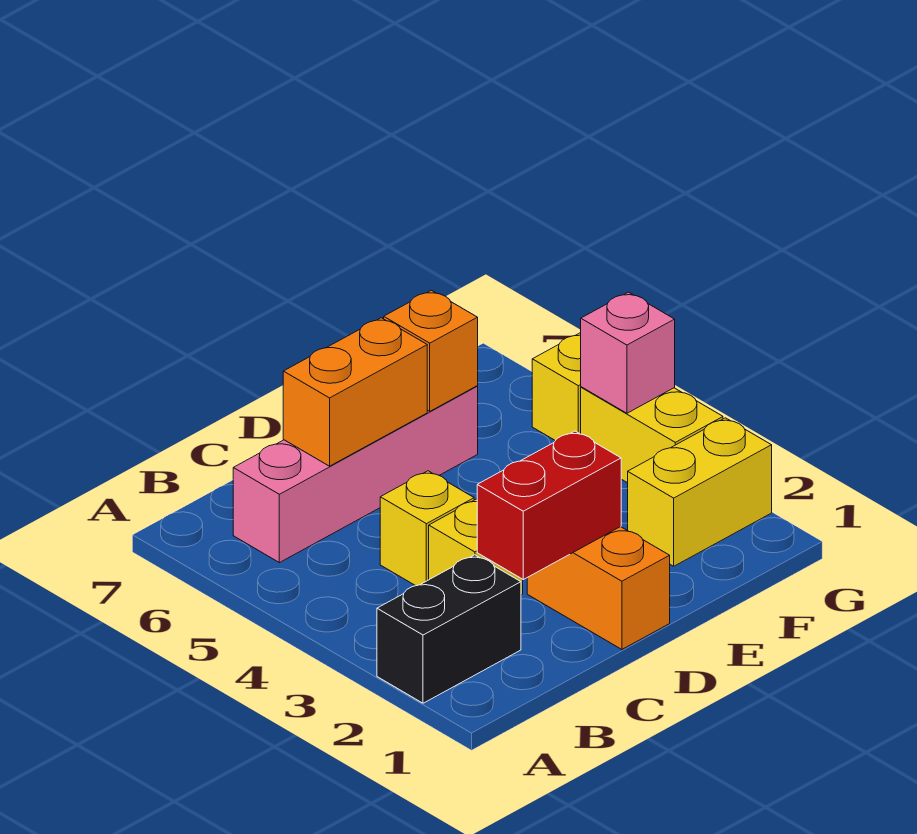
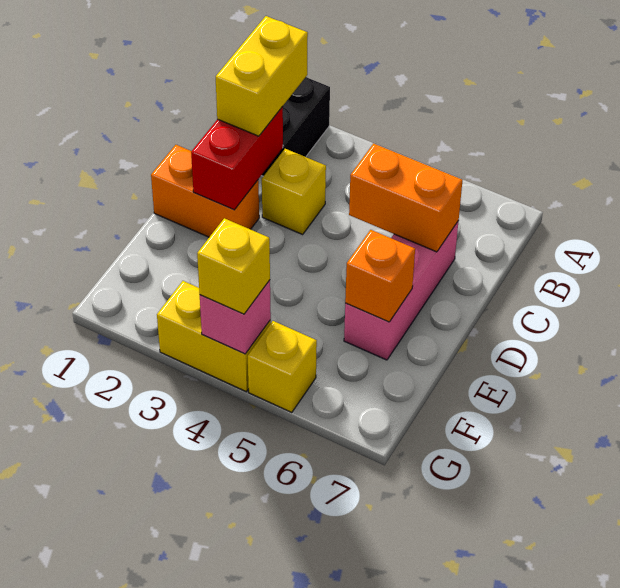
pink brick B6:E6 level 1 -> pink brick C6:E6 level 1
yellow brick C4 level 1 -> yellow brick G4 level 3
orange brick C6:D6 level 2 -> orange brick C5:C6 level 2
yellow brick F2:G2 level 1 -> yellow brick B2:C2 level 3

